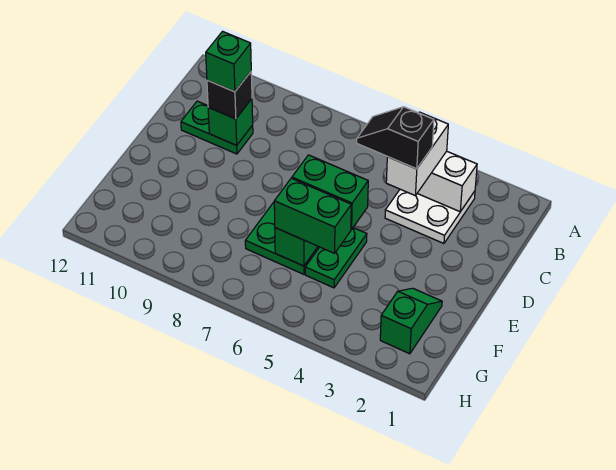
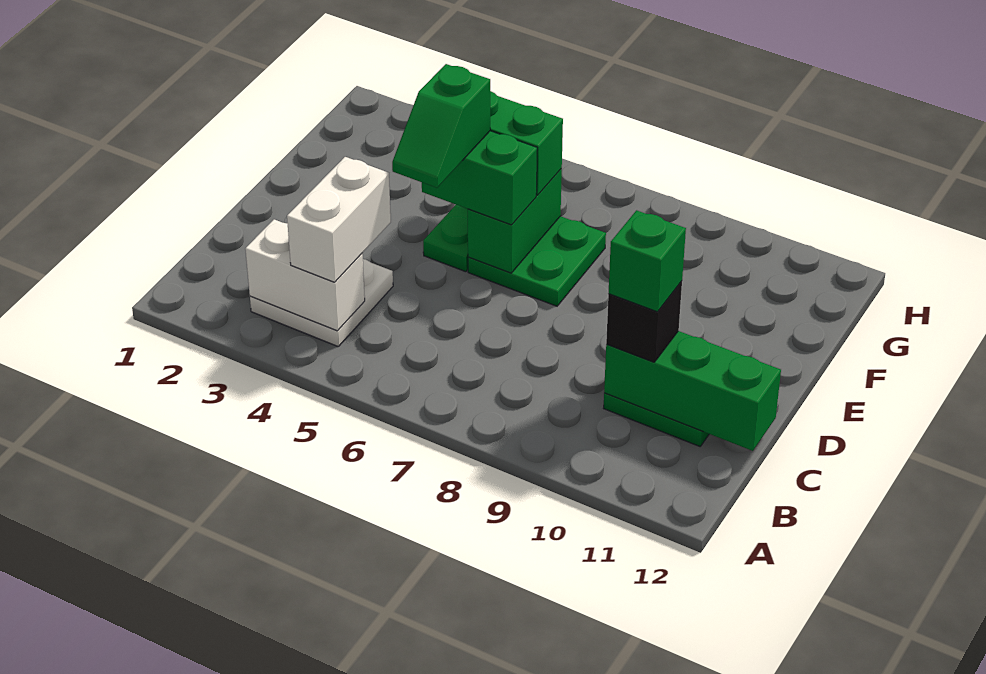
black slope C4:C5 level 4 top 4 -> none
green brick C10 level 2 -> green brick C10:C12 level 2
green slope F2:G2 level 1 top G -> green slope D5:E5 level 4 top E

